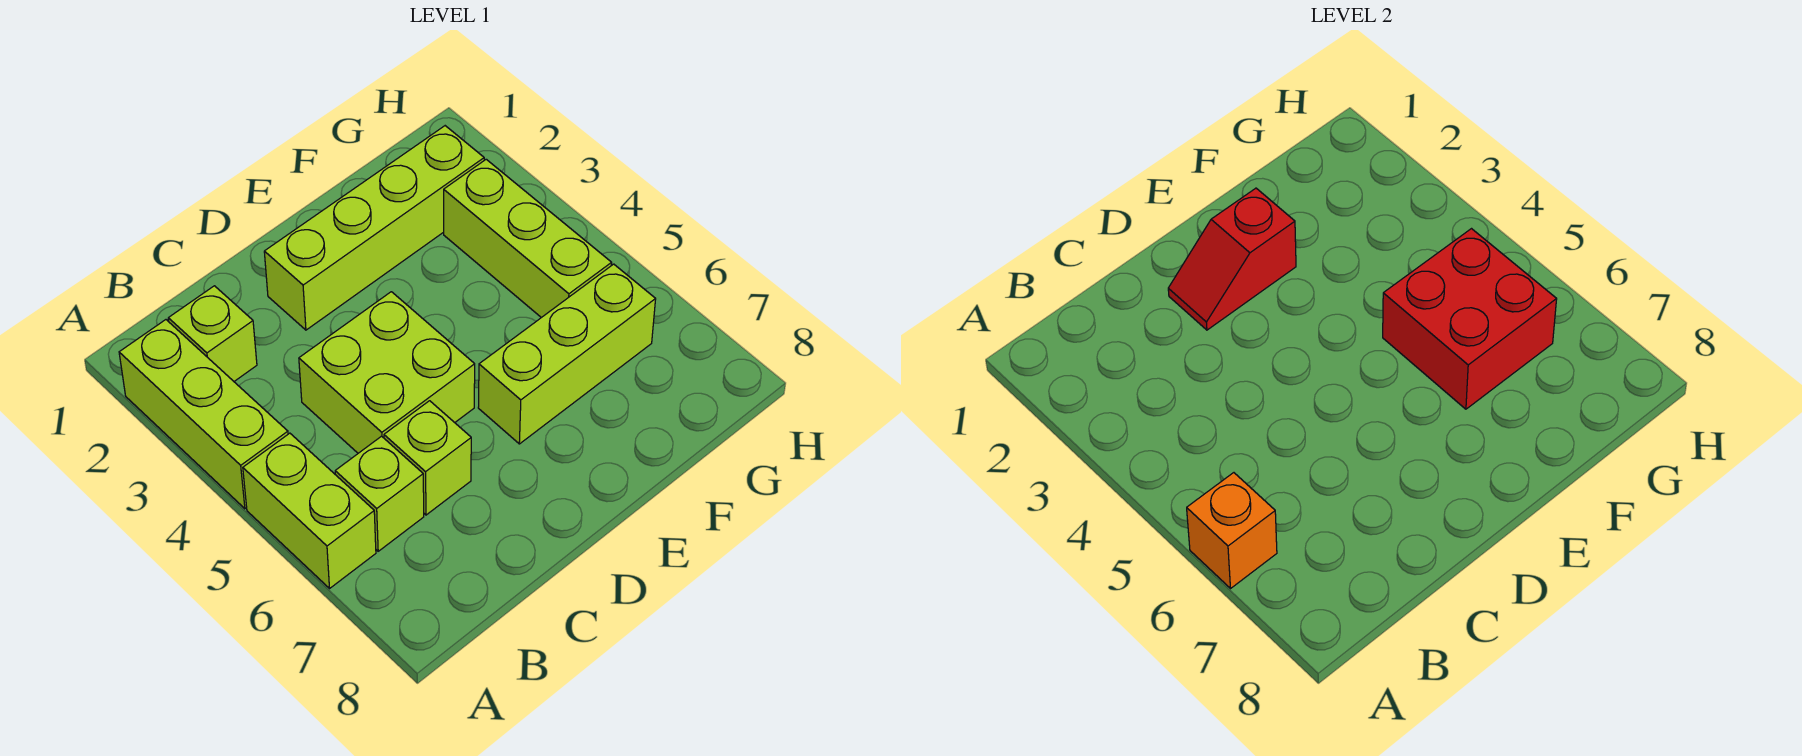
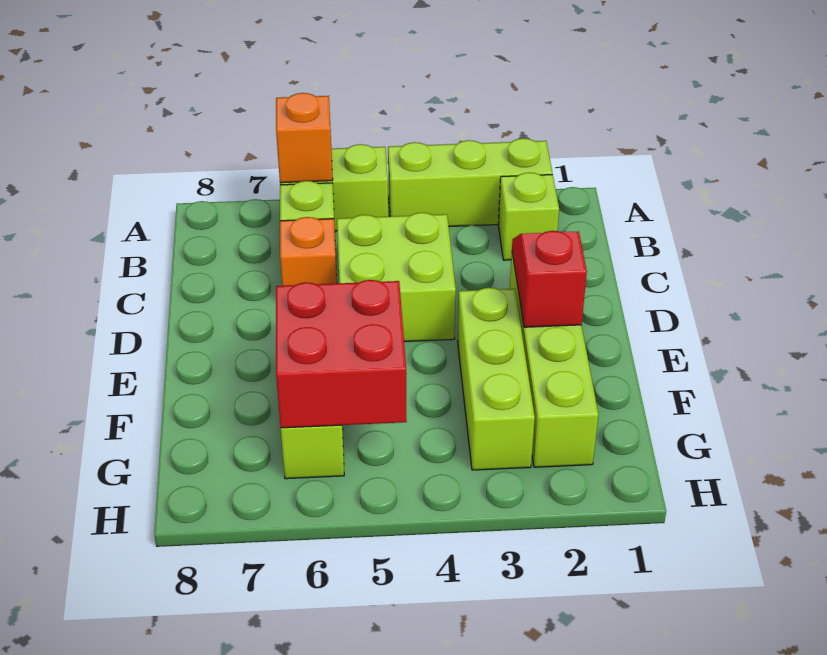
lime brick C6 level 1 -> orange brick C6 level 1
lime brick G3:G5 level 1 -> lime brick E3:G3 level 1

